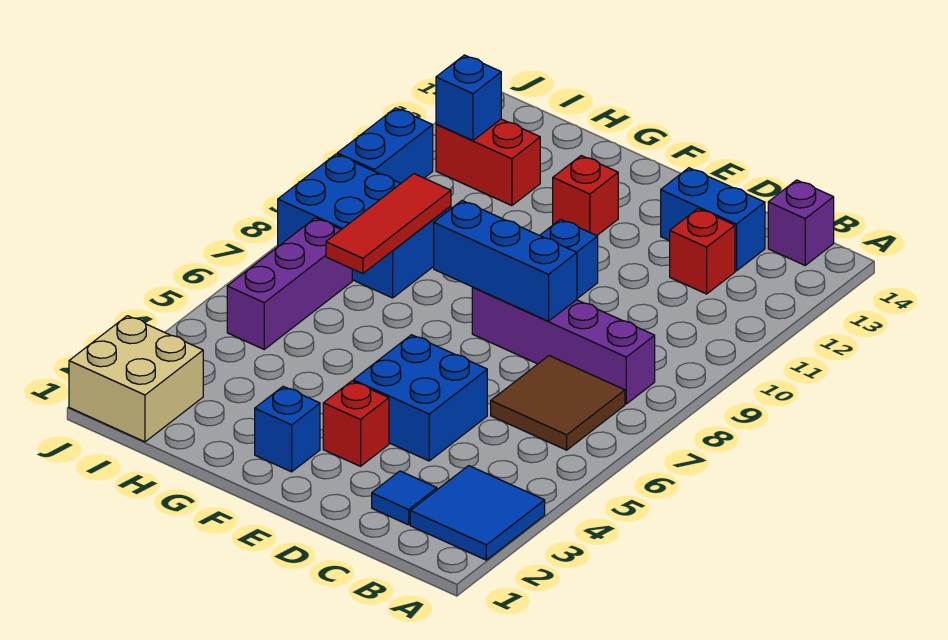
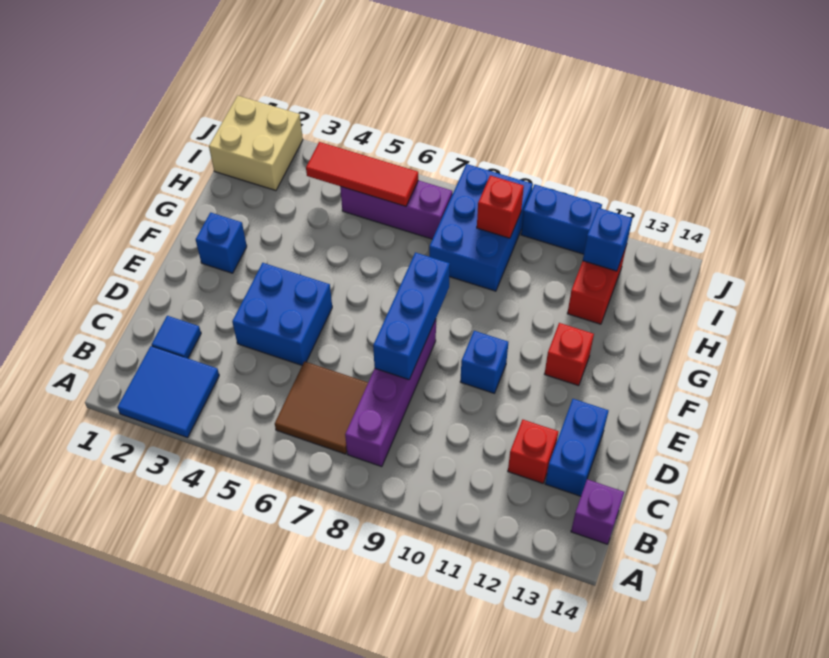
red brick E3 level 1 -> red brick I9 level 2
red tile H7:H9 level 2 -> red tile I4:I6 level 2

